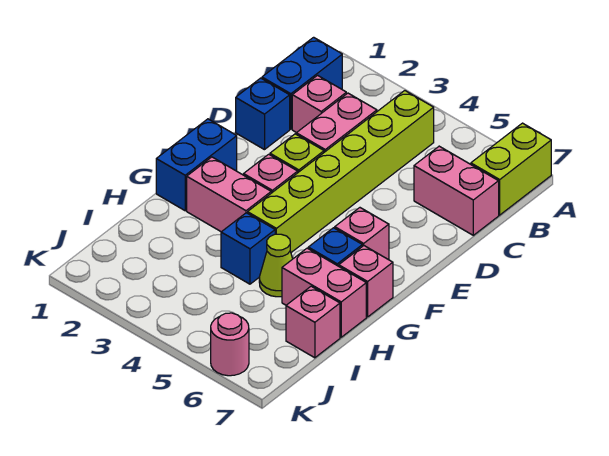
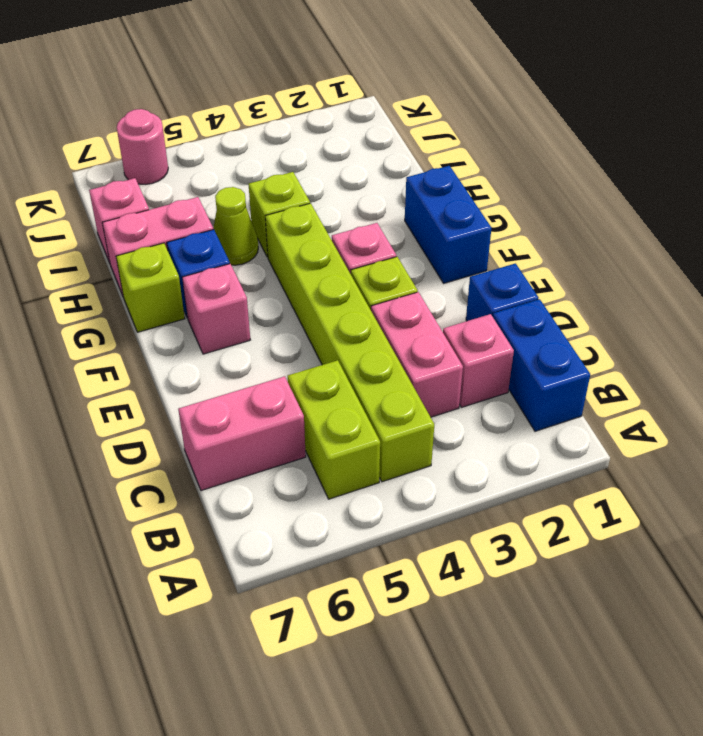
lime brick A7:B7 level 1 -> lime brick B5:C5 level 1
pink brick G2:G3 level 1 -> none
pink brick G7 level 1 -> lime brick G7 level 1
blue brick H4 level 1 -> lime brick H4 level 1

